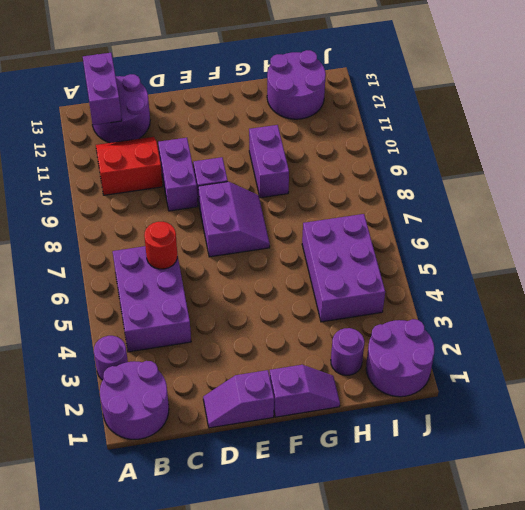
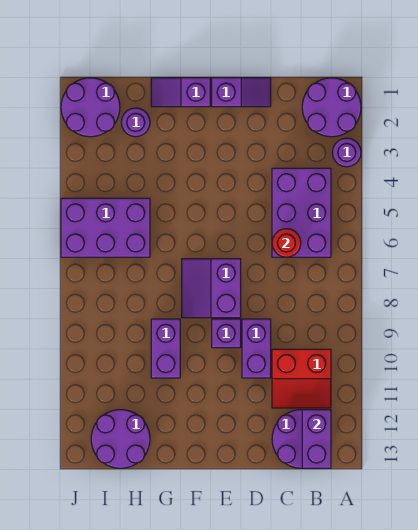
purple brick H4:I6 level 1 -> purple brick H5:J6 level 1

